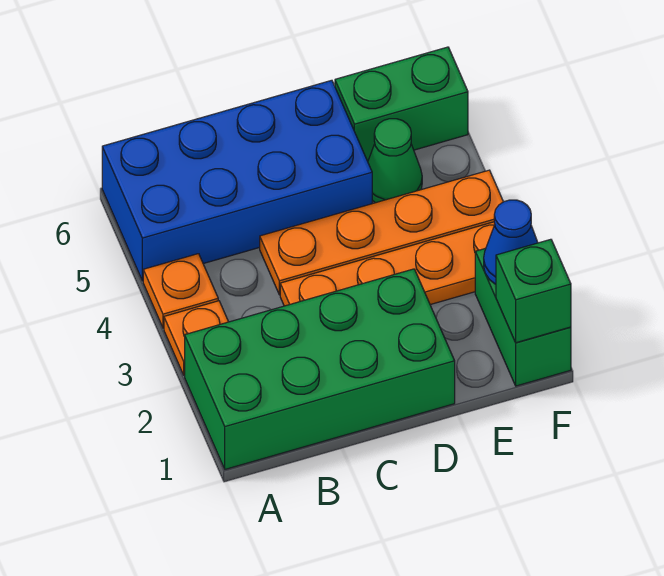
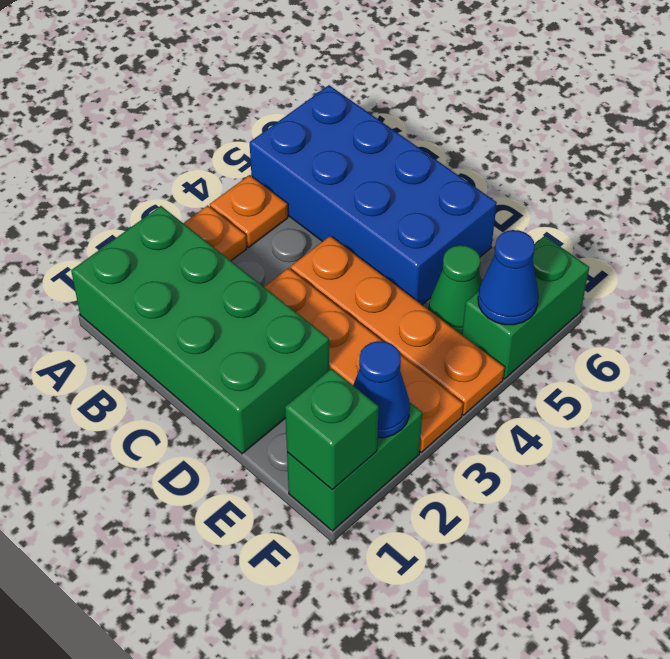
green brick E6:F6 level 1 -> green brick F5:F6 level 1
none -> blue cone F5 level 2

